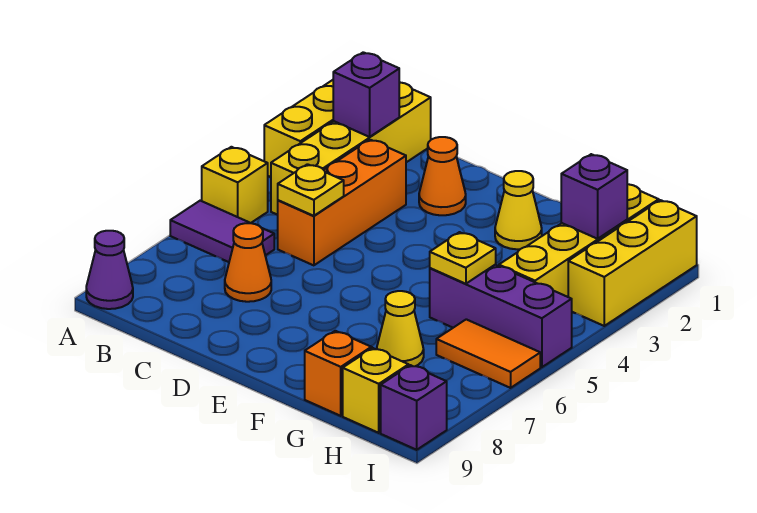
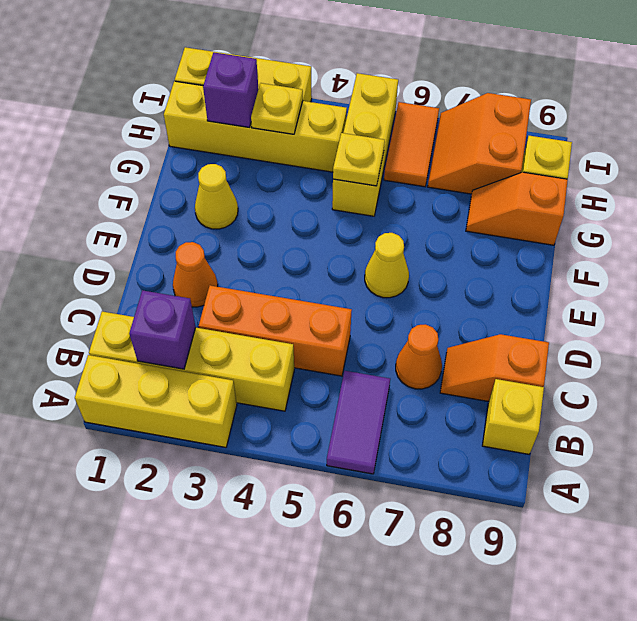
yellow brick A5 level 1 -> yellow brick B9 level 1
purple cone A9 level 1 -> none
yellow plate C5 level 2 -> yellow plate H3 level 2
none -> orange slope C8:C9 level 1 top 9
purple brick G5:I5 level 1 -> yellow brick G5:I5 level 1
yellow cone G7 level 1 -> yellow cone E6 level 1
none -> orange slope H7:I8 level 1 top 8
purple brick I9 level 1 -> none

